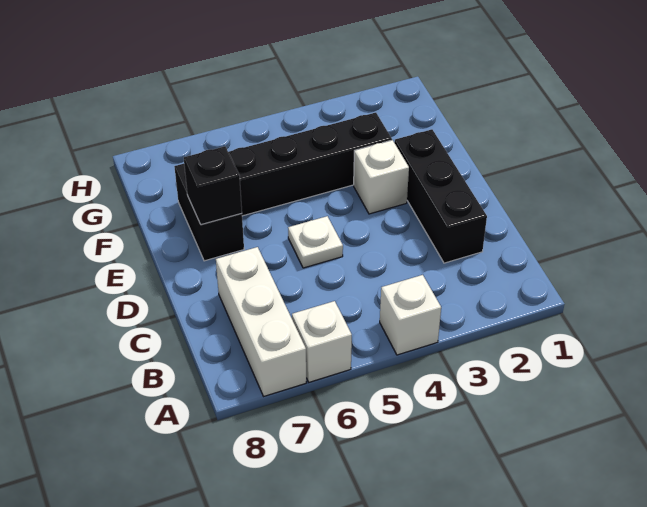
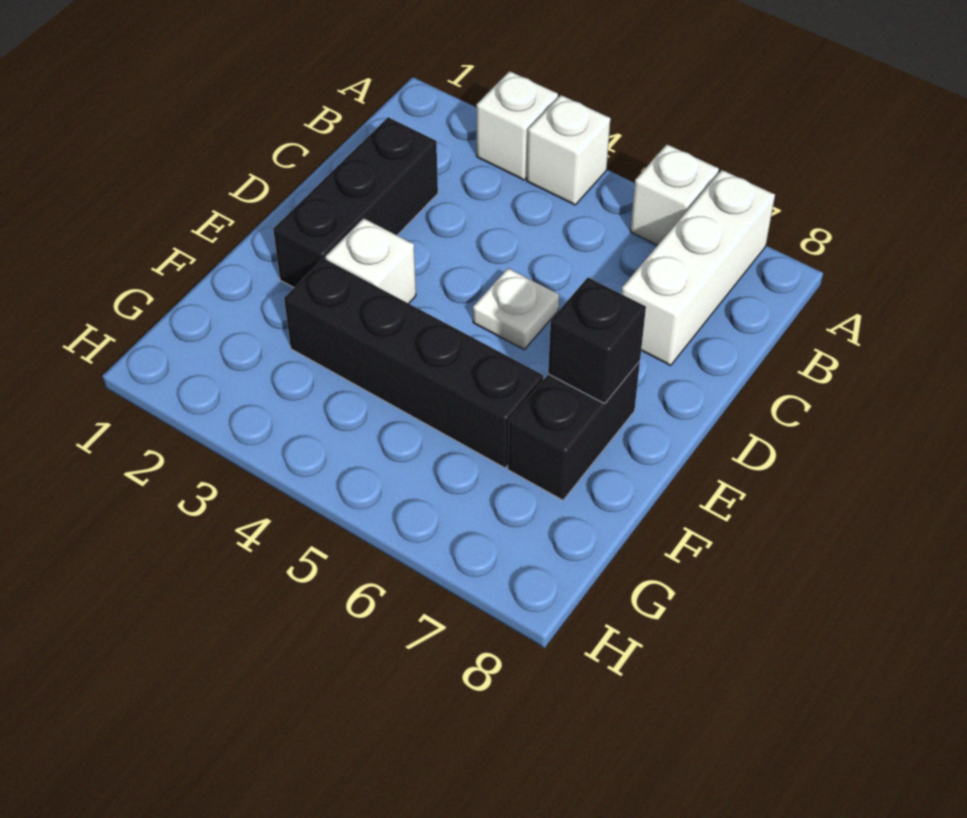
none -> white brick A3 level 1

